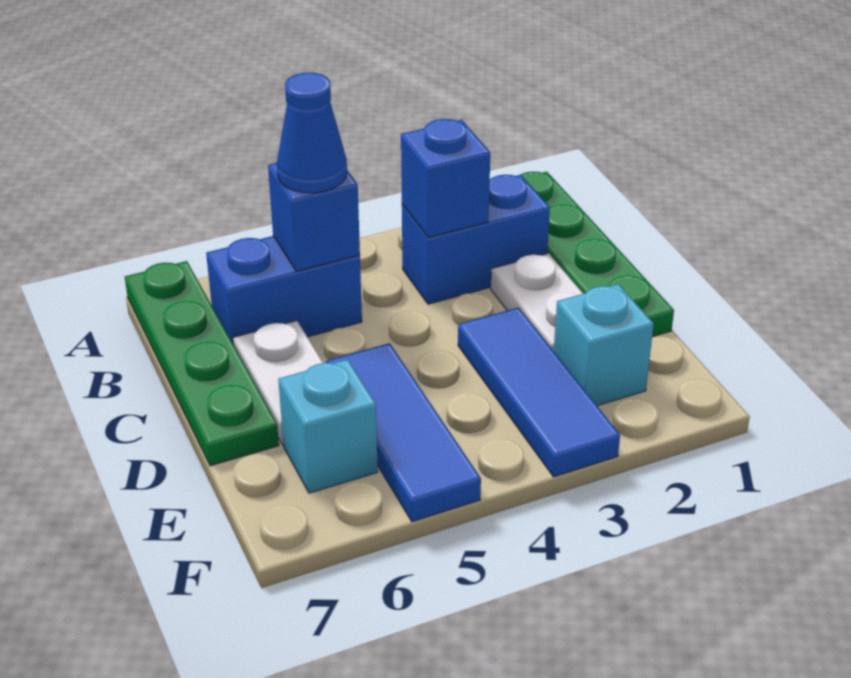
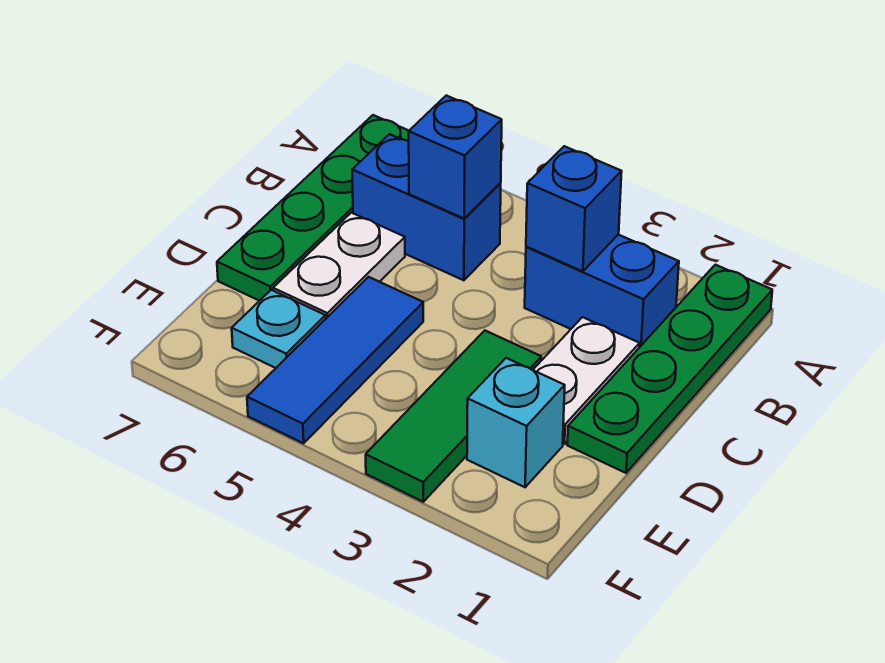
blue cone B5 level 3 -> none
blue tile D3:F3 level 1 -> green tile D3:F3 level 1
cyan brick E6 level 1 -> cyan plate E6 level 1

